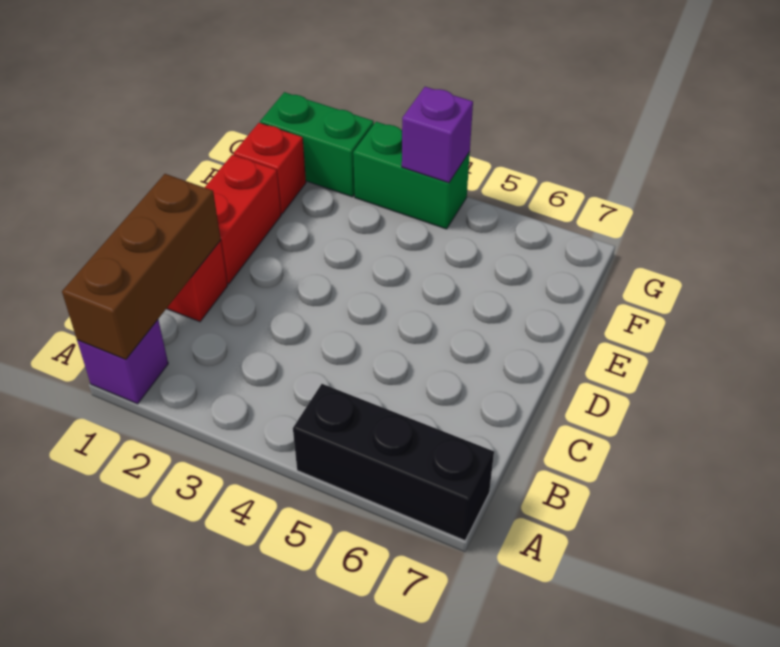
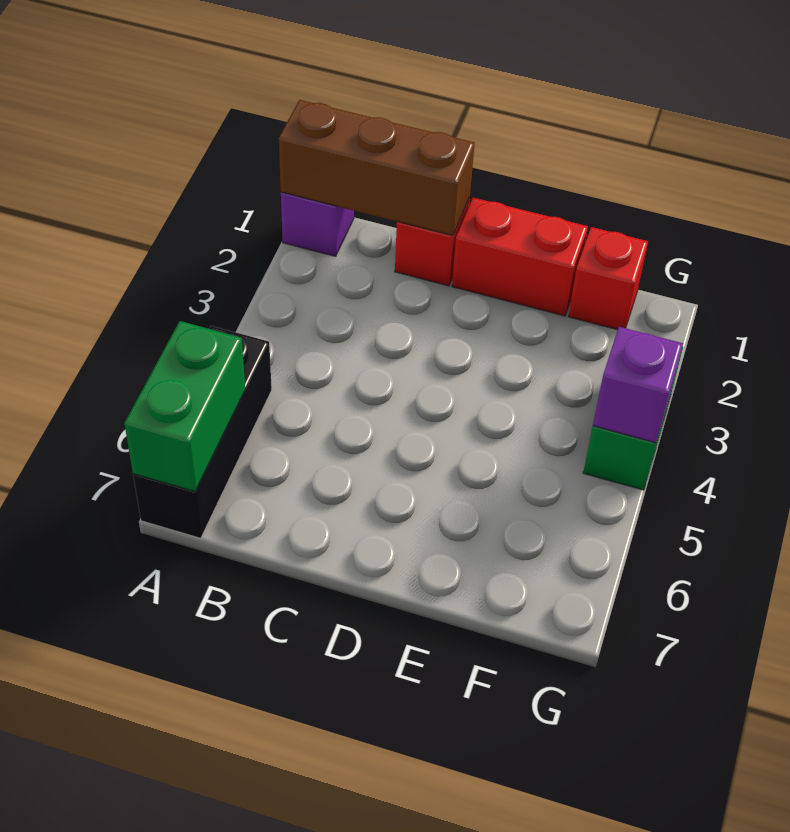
green brick G1:G2 level 1 -> green brick A6:A7 level 2

